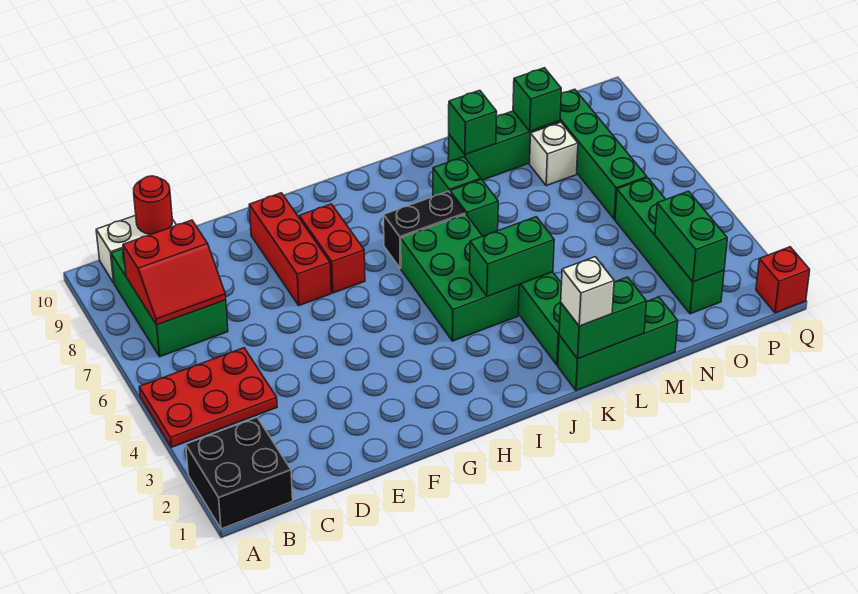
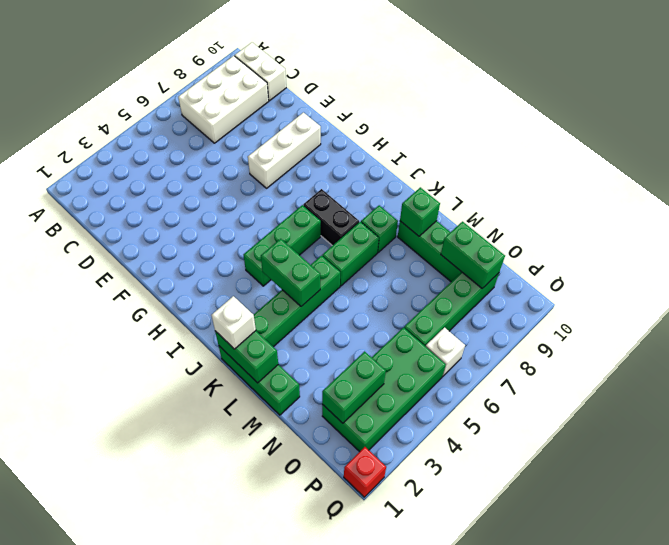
black brick A1:B2 level 1 -> none
red plate A4:C5 level 1 -> none
green brick B7:C9 level 1 -> white brick B7:C9 level 1
red slope B7:C8 level 2 top 8 -> none
red round brick C10 level 2 -> none
red brick F7:F9 level 1 -> white brick F7:F9 level 1
red brick G7:G8 level 1 -> none
green brick I4:J6 level 1 -> green brick I4:I6 level 1
green brick K7 level 1 -> green brick K6:K7 level 1
white brick N8 level 1 -> white brick P6 level 1
green brick N9 level 2 -> green brick N9:O9 level 2
green brick O2:O5 level 1 -> green brick O2:P5 level 1

